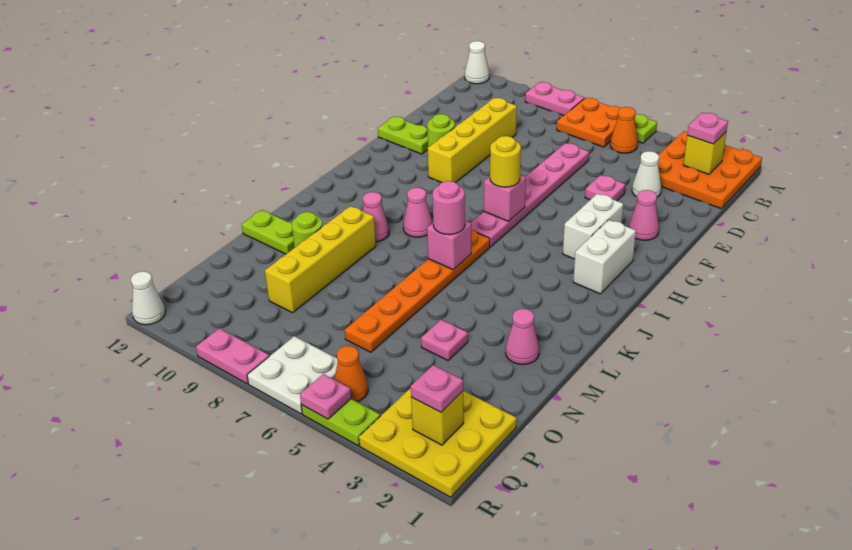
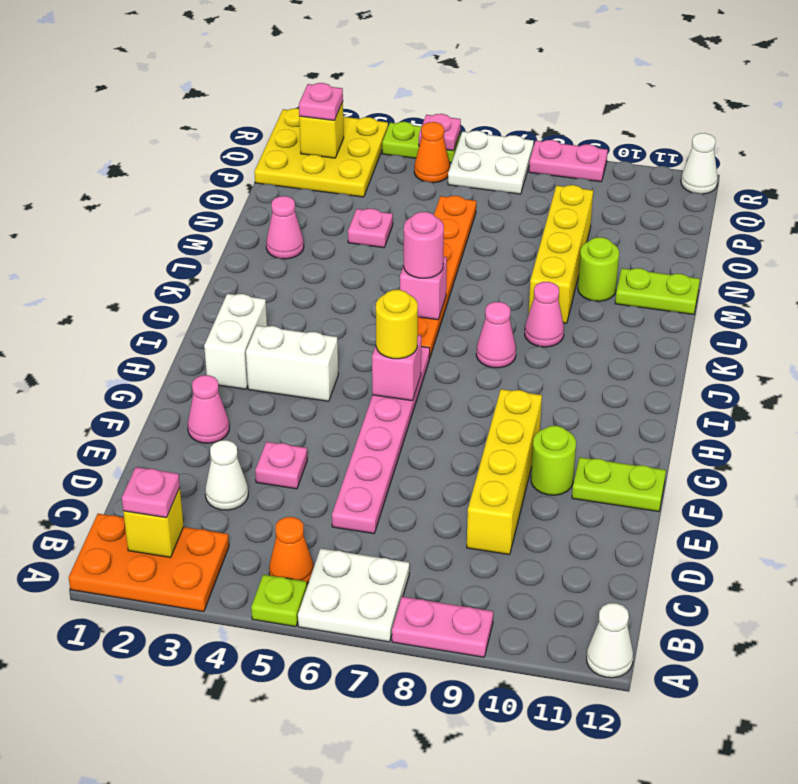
orange plate A1:C3 level 1 -> orange plate A1:B3 level 1
orange plate A6:B7 level 1 -> white plate A6:B7 level 1
white brick G3:H3 level 1 -> white brick H3:H4 level 1

